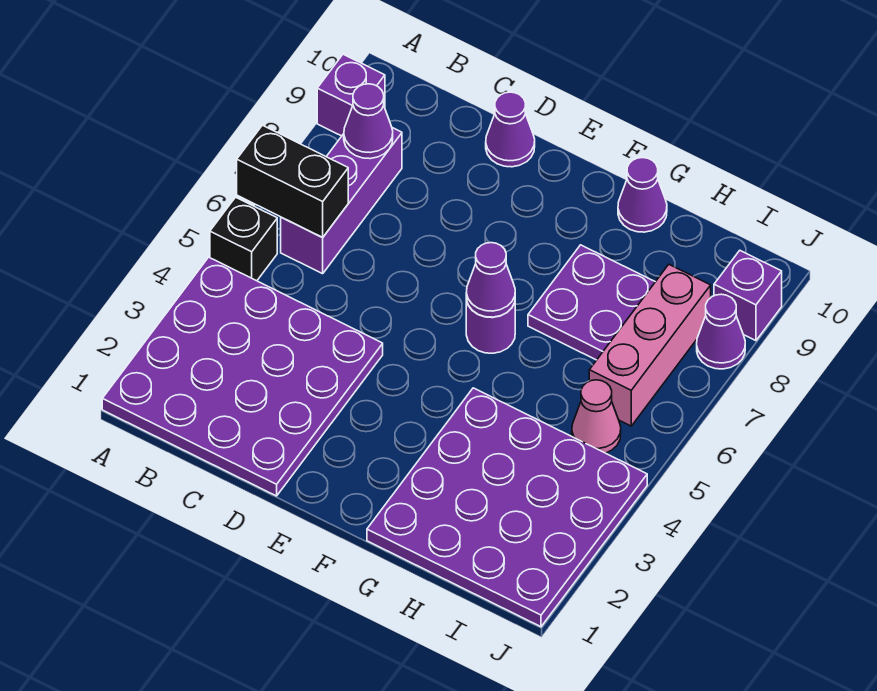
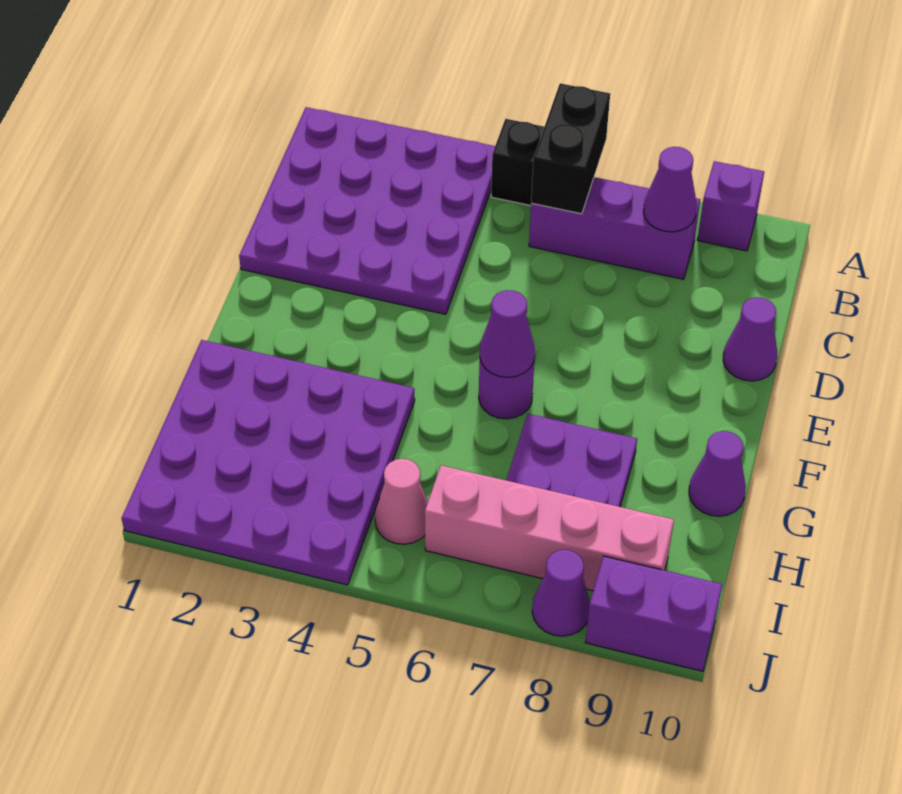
pink brick I6:I8 level 1 -> pink brick I6:I9 level 1
purple brick J9 level 1 -> purple brick J9:J10 level 1

